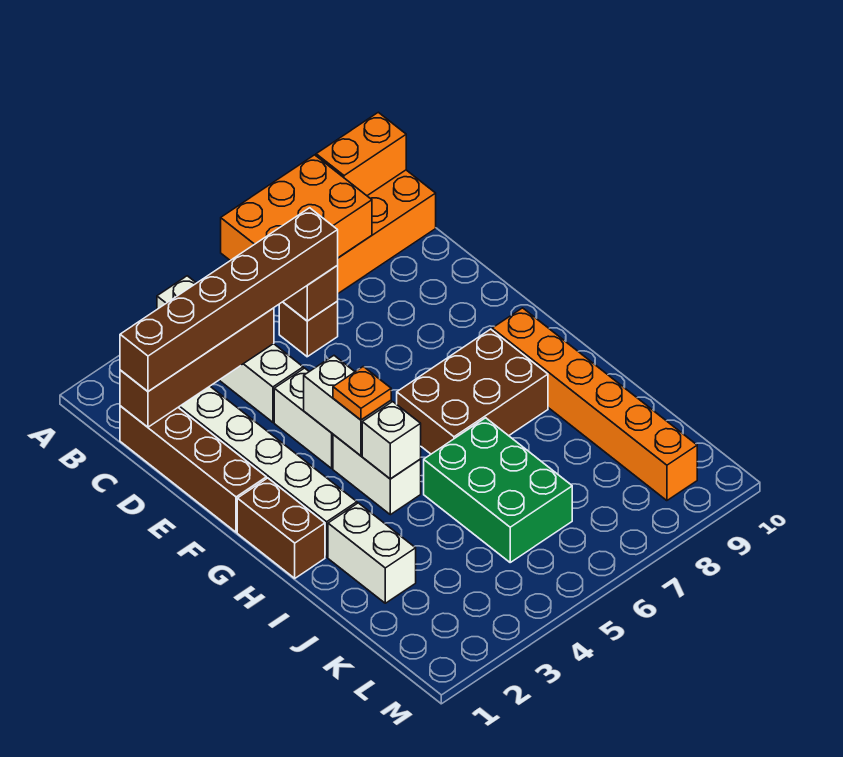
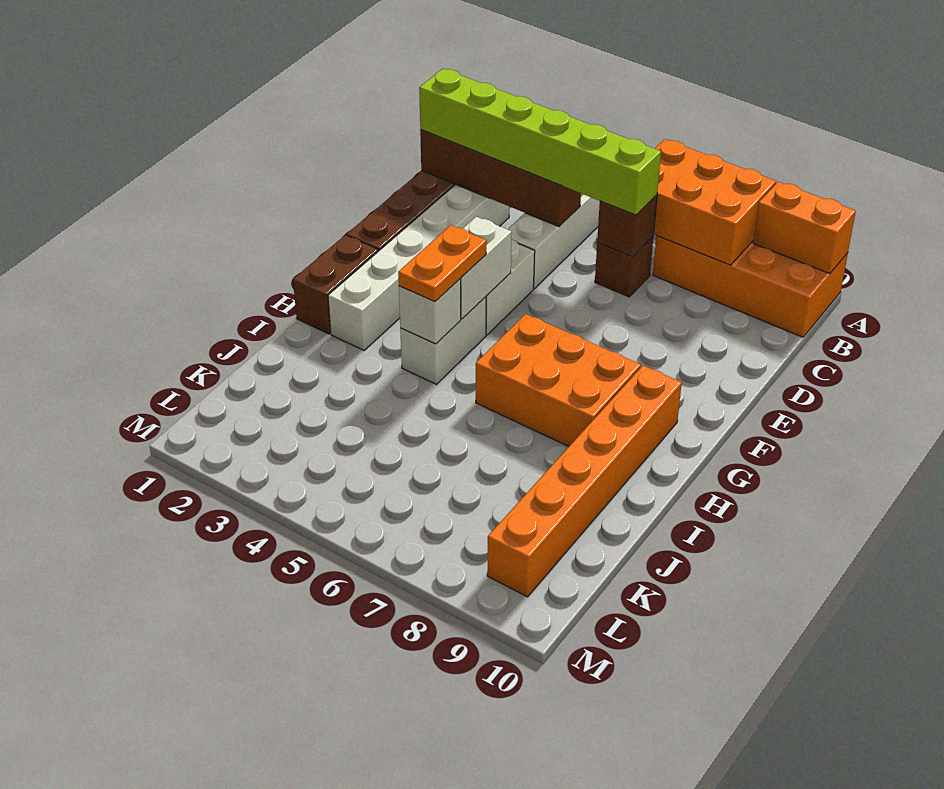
brown brick C1:C6 level 3 -> lime brick C1:C6 level 3
orange plate G4 level 3 -> orange plate G4:H4 level 3
brown brick G6:H8 level 1 -> orange brick G6:H8 level 1
white brick I2:J2 level 1 -> none
green brick I5:K6 level 1 -> none

